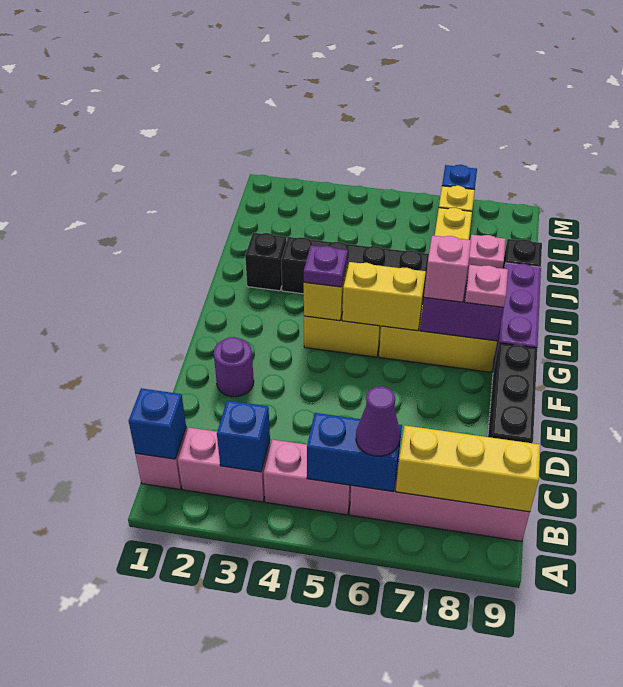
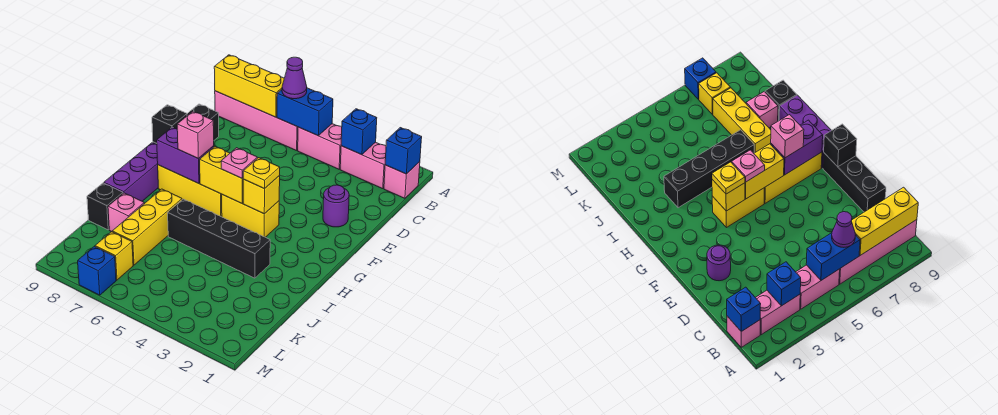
purple plate G4 level 3 -> yellow plate G4 level 3
pink plate G8 level 3 -> pink plate G5 level 3
black brick I2 level 1 -> black brick F9 level 2

